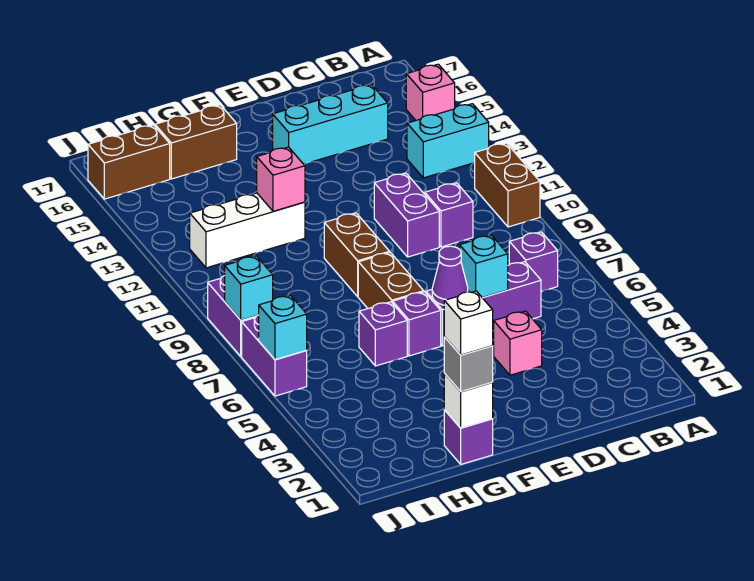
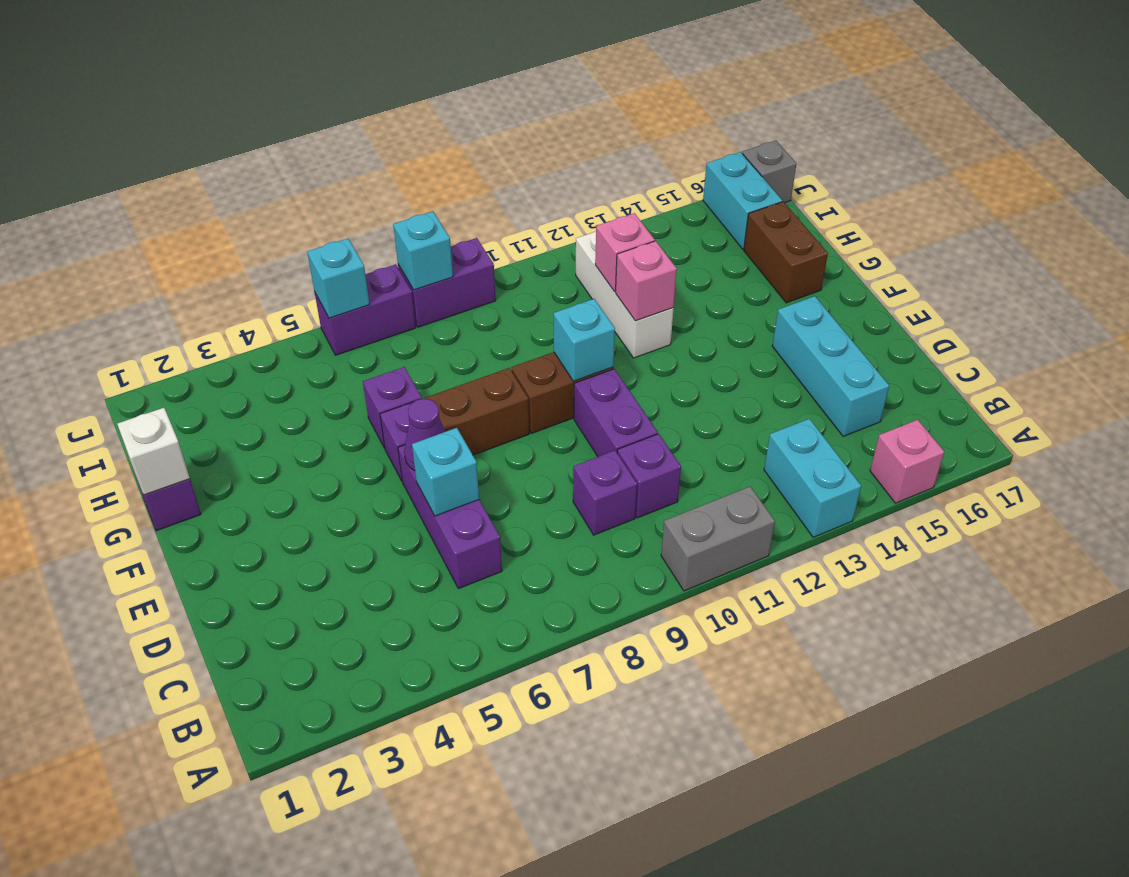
brown brick A10:A11 level 1 -> grey brick A10:A11 level 1
purple brick B7 level 1 -> purple brick C9 level 1
pink brick D4 level 1 -> pink brick H12 level 2
purple brick D10:D11 level 1 -> purple brick D10:E10 level 1
none -> cyan brick F10 level 2
grey brick G1 level 3 -> grey brick J17 level 1
white brick G1 level 4 -> none
brown brick I16:J16 level 1 -> cyan brick I16:J16 level 1

